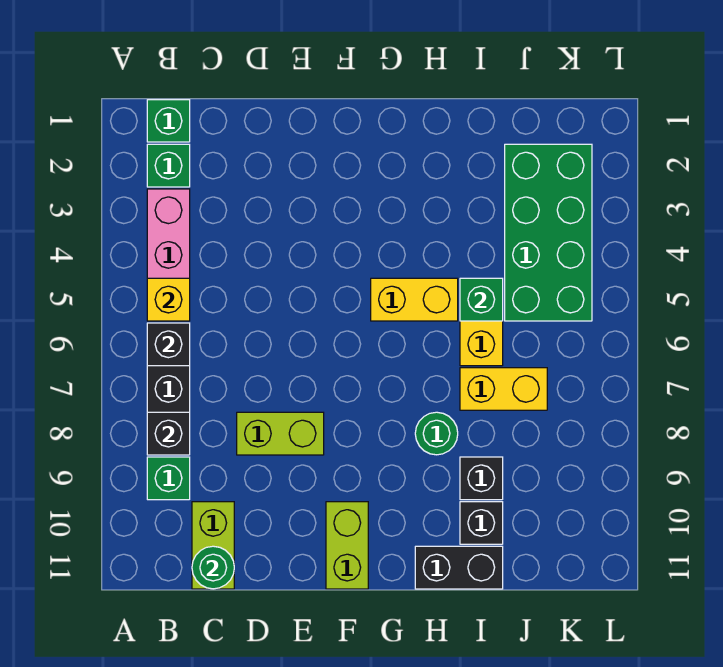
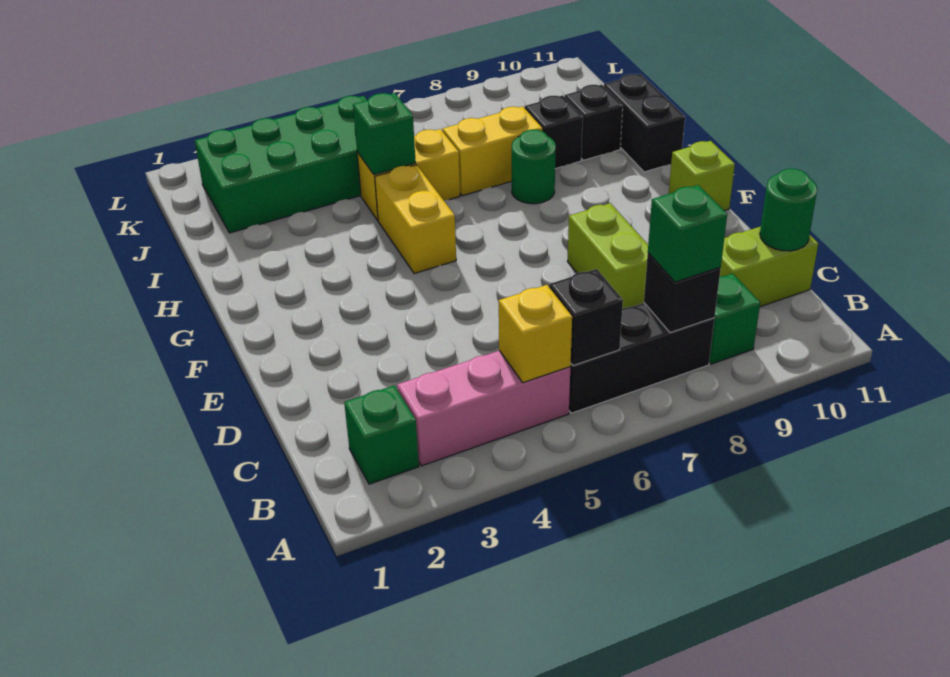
green brick B1 level 1 -> green brick B8 level 3
lime brick F10:F11 level 1 -> lime brick F11 level 1
yellow brick I7:J7 level 1 -> yellow brick I7:I8 level 1

